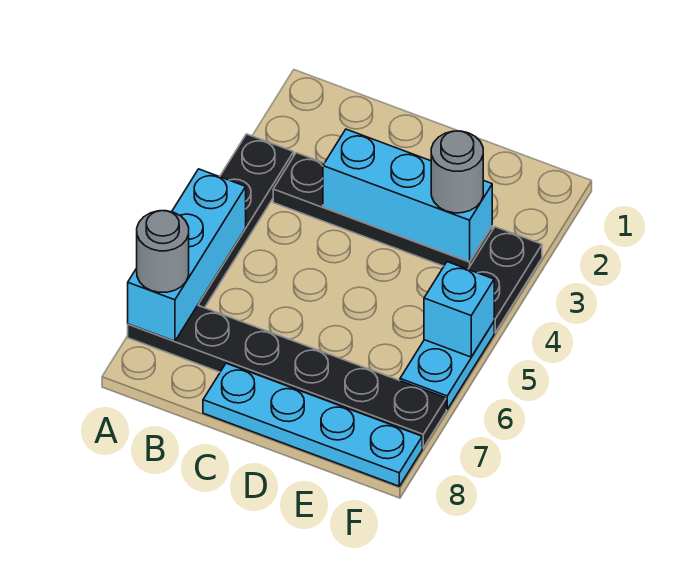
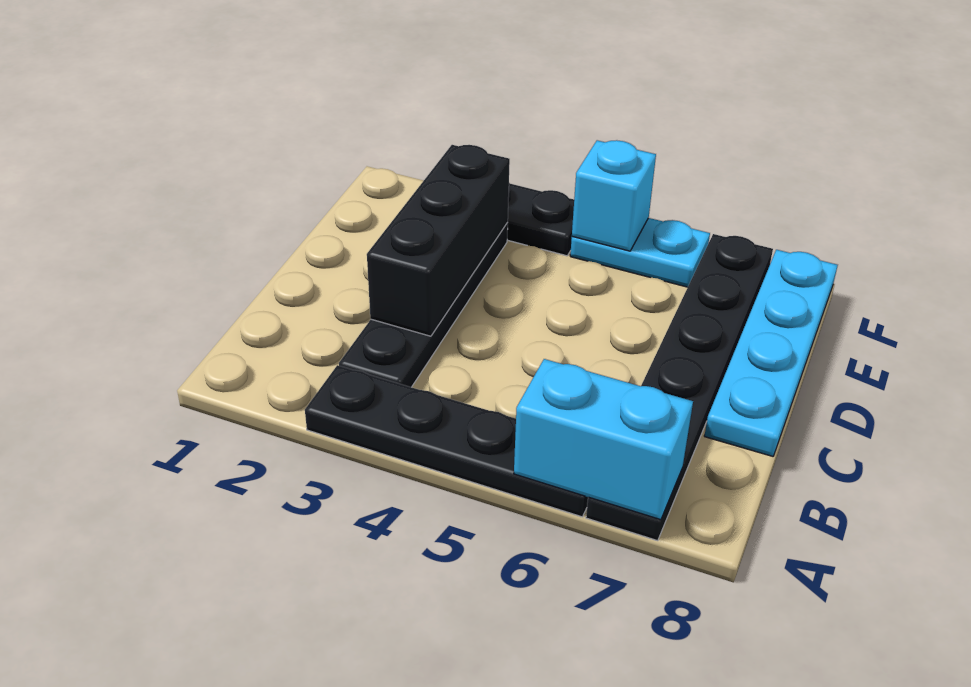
cyan brick A5:A7 level 2 -> cyan brick A6:A7 level 2
grey round brick A7 level 3 -> none
cyan brick C3:E3 level 2 -> black brick C3:E3 level 2
grey round brick E3 level 3 -> none

